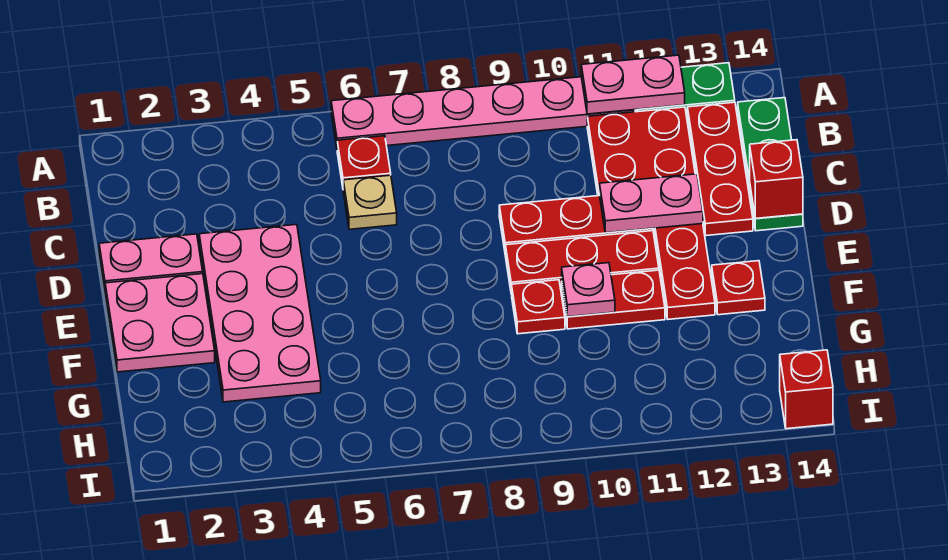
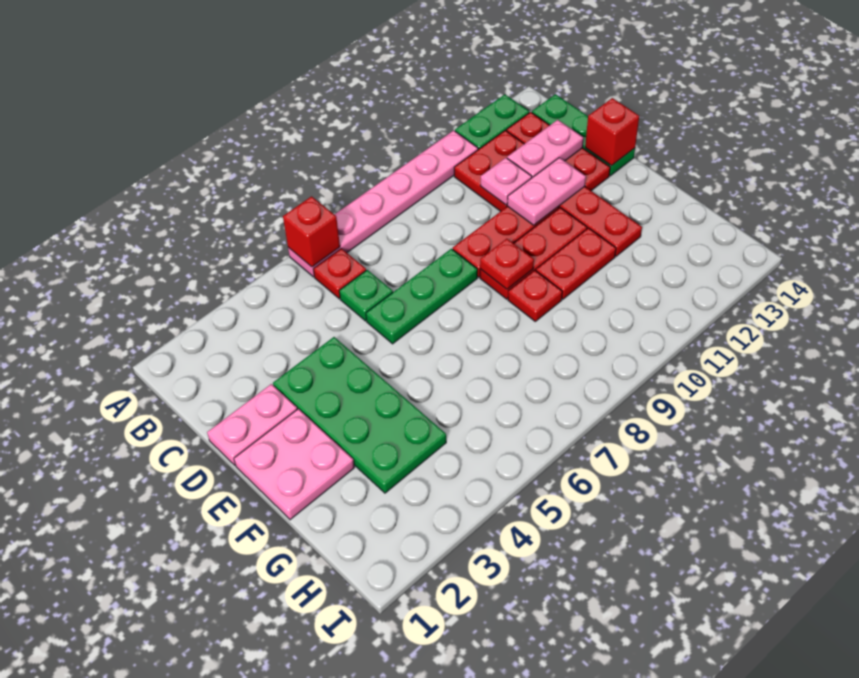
pink plate A11:A12 level 2 -> pink plate C12:C13 level 2
tan plate C6 level 1 -> green plate C6 level 1
pink plate D3:G4 level 1 -> green plate D3:G4 level 1
none -> green plate D6:D8 level 1
pink plate F10 level 2 -> pink plate C11 level 2
red plate F13 level 1 -> red plate E9 level 2
red brick I14 level 1 -> red brick A6 level 2

